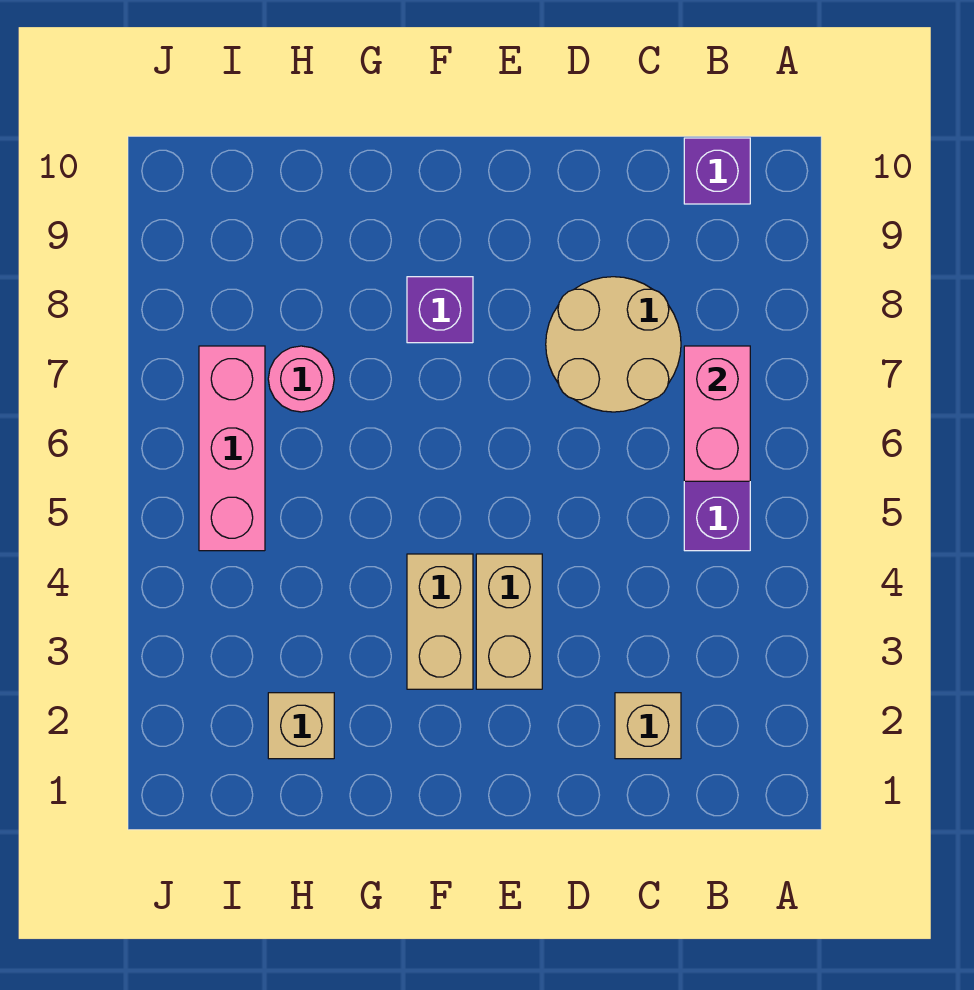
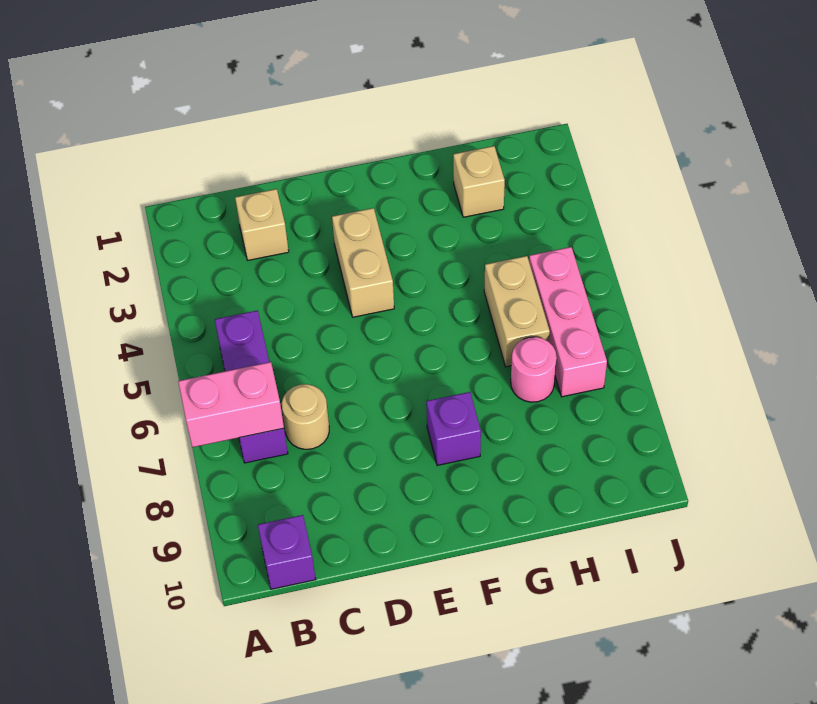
pink brick B6:B7 level 2 -> pink brick A7:B7 level 2
tan round brick C7:D8 level 1 -> tan round brick C7 level 1
tan brick F3:F4 level 1 -> tan brick H5:H6 level 1

